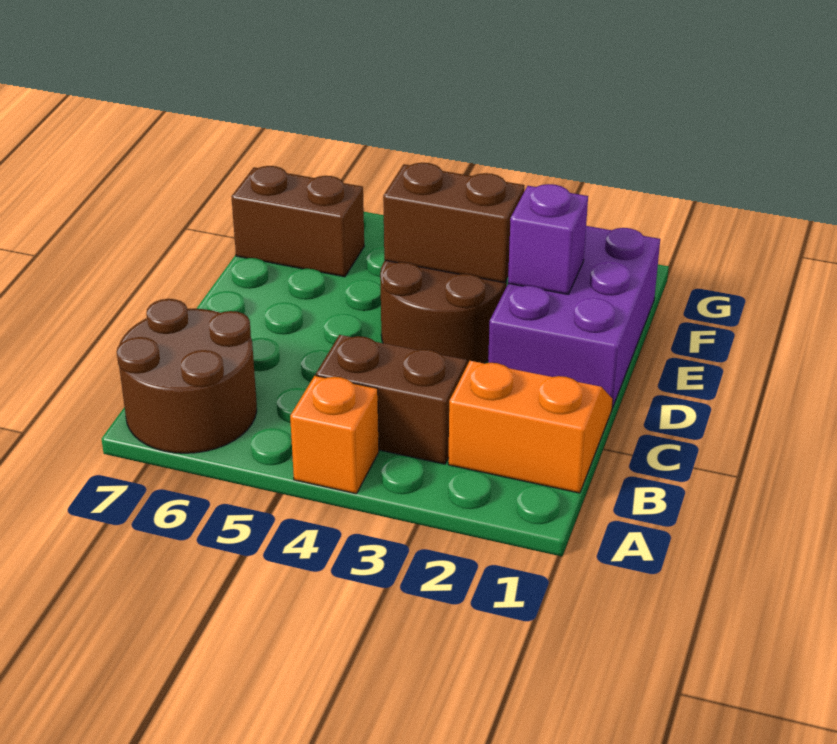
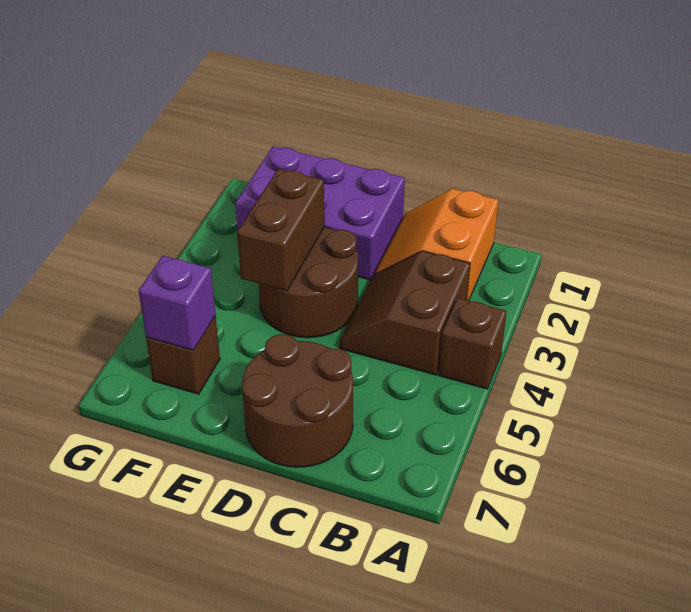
orange brick A4 level 1 -> brown brick A4 level 1
brown round brick A6:B7 level 1 -> brown round brick C6:D7 level 1
purple brick E2 level 2 -> purple brick F6 level 2
brown brick F6:F7 level 1 -> brown brick F6 level 1

